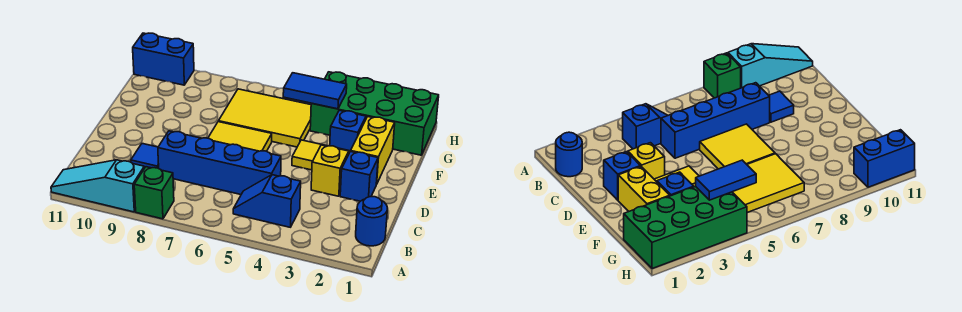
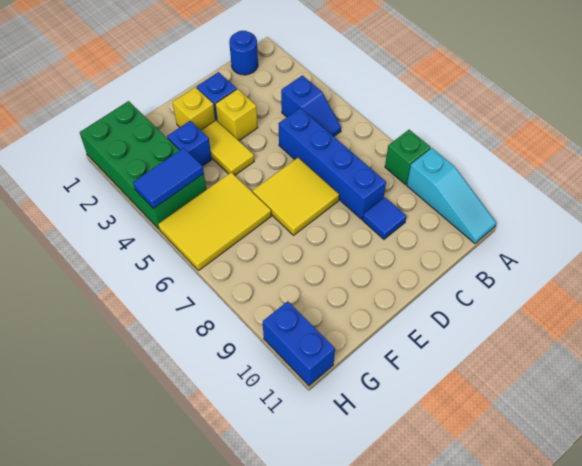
yellow brick E2:F2 level 1 -> yellow brick E2 level 1
yellow tile F5:G7 level 1 -> yellow tile F5:H6 level 1
blue tile G4:G5 level 2 -> blue tile G4:H4 level 2

